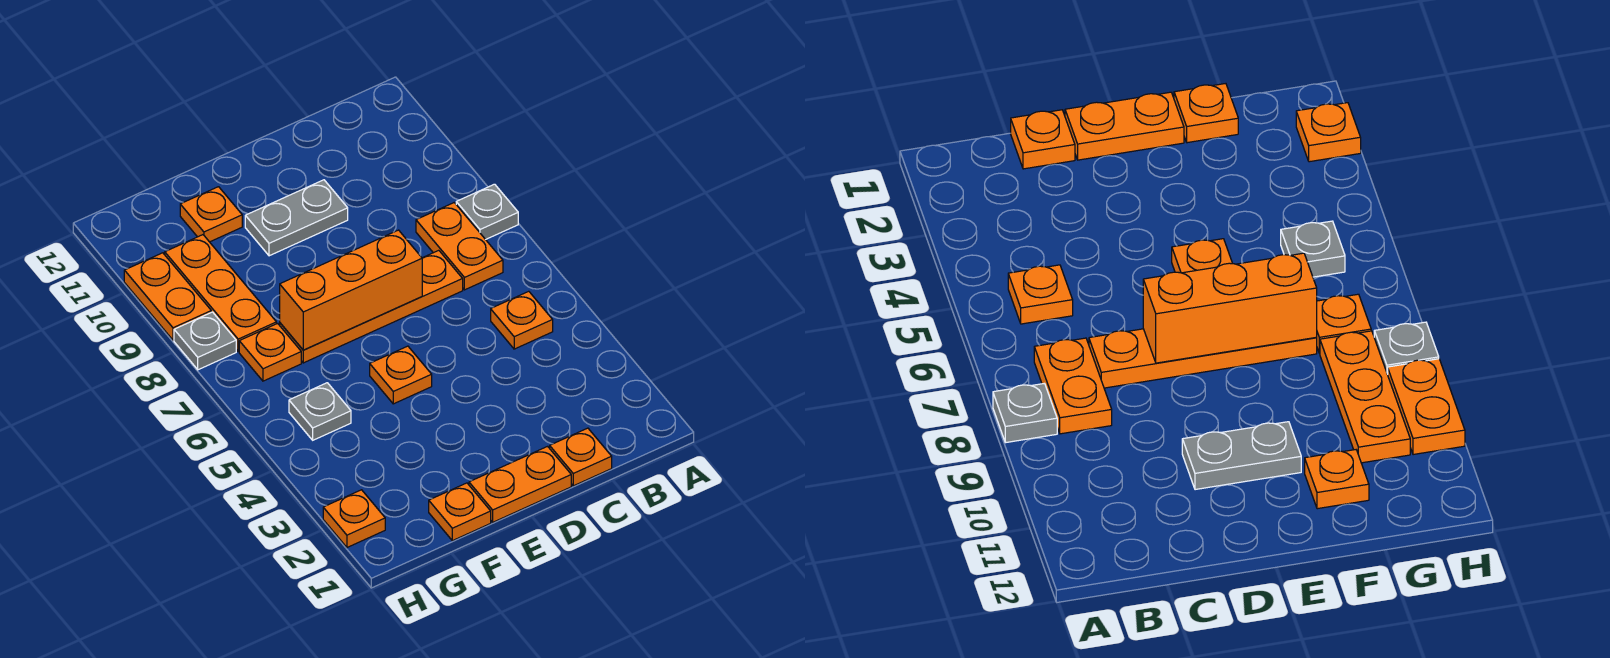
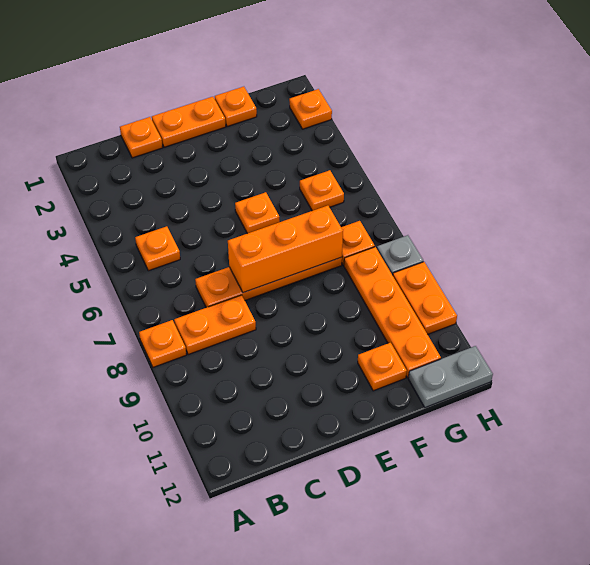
grey plate A8 level 1 -> orange plate A8 level 1
orange plate B7:B8 level 1 -> orange plate B8:C8 level 1
grey plate D10:E10 level 1 -> grey plate G12:H12 level 1
grey plate G5 level 1 -> orange plate G5 level 1
orange plate G8:G10 level 1 -> orange plate G8:G11 level 1

